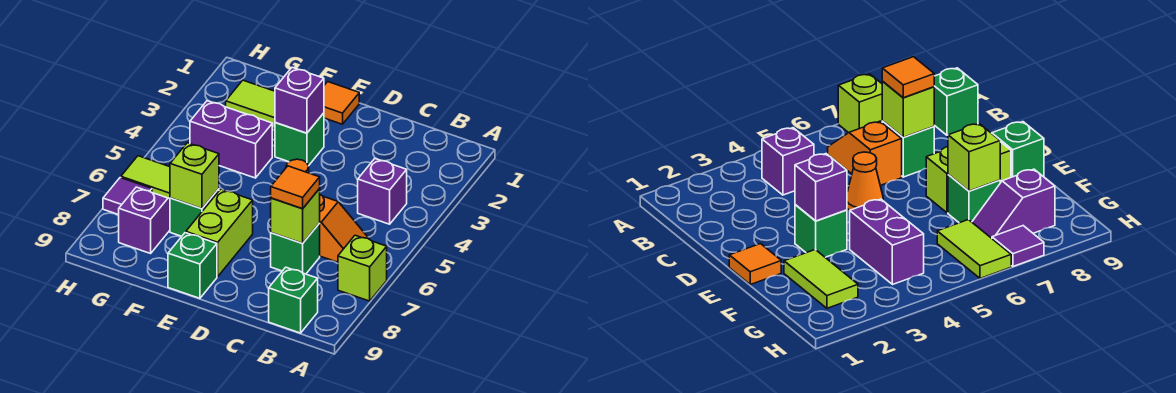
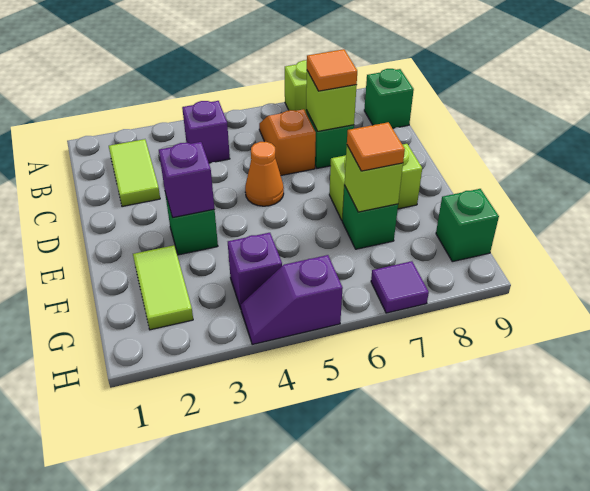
orange tile E1 level 1 -> orange tile F7 level 3
green brick E9 level 1 -> green brick G9 level 1
purple brick F4:G4 level 1 -> purple brick G4 level 1
lime tile G6:H6 level 1 -> lime tile B2:C2 level 1
purple slope G7:G8 level 1 top 8 -> purple slope H4:H5 level 1 top 5

